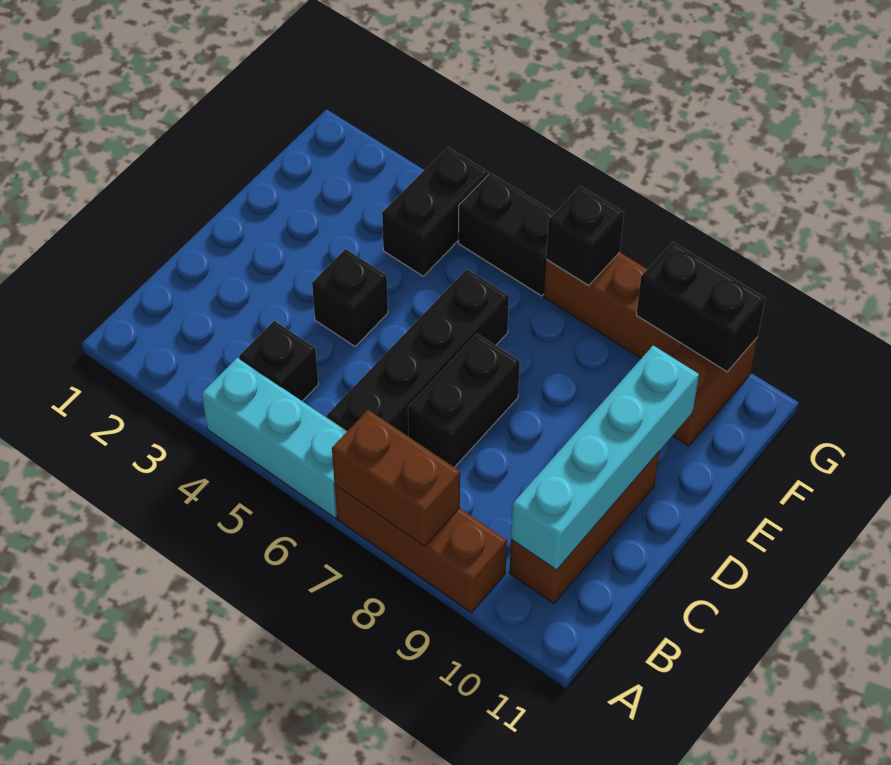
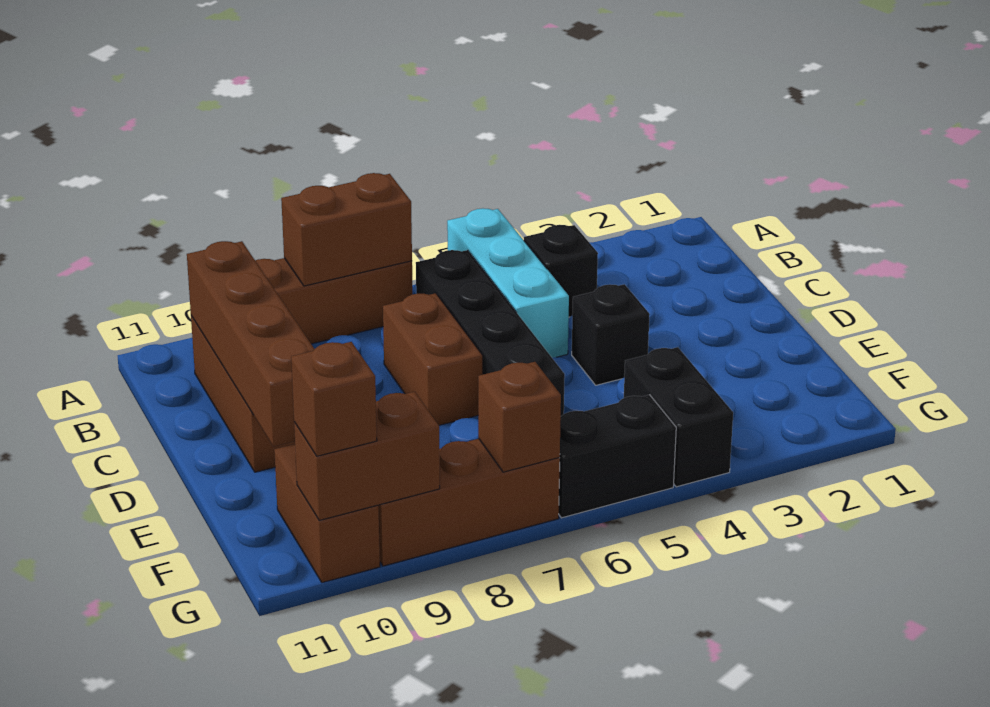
cyan brick A4:A6 level 1 -> cyan brick A5:C5 level 1
cyan brick B10:E10 level 2 -> brown brick B10:E10 level 2
black brick C7:D7 level 1 -> brown brick C7:D7 level 1
black brick G7 level 2 -> brown brick G7 level 2
black brick G9:G10 level 2 -> brown brick G9:G10 level 2
none -> brown brick G10 level 3

